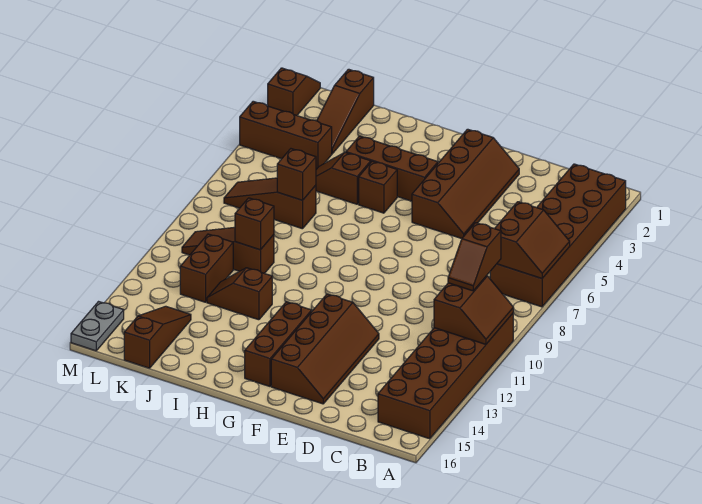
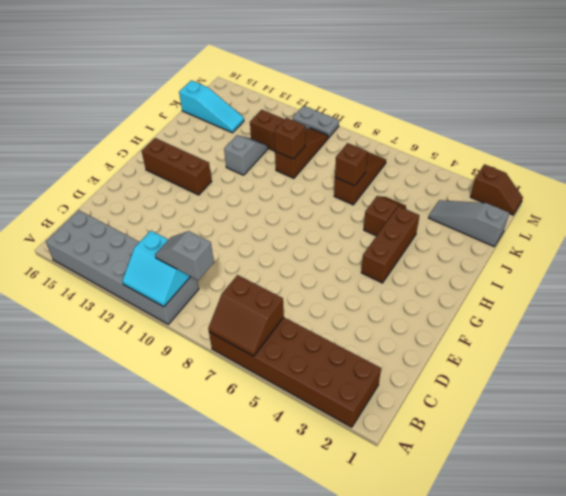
brown brick A10:B15 level 1 -> grey brick A10:B15 level 1
brown slope A10:B11 level 2 top B -> cyan slope A10:B11 level 2 top B
brown slope B9:B10 level 3 top 9 -> grey slope B9:B10 level 3 top 9
brown slope E2:F5 level 1 top F -> none
brown slope E12:F15 level 1 top F -> none
brown brick H5 level 1 -> none
brown slope I12:J12 level 1 top I -> grey slope I12:J12 level 1 top I
brown slope K1:K3 level 1 top 1 -> grey slope K1:K3 level 1 top 1
brown brick K4:M4 level 1 -> none
brown slope K14:K16 level 1 top 16 -> cyan slope K14:K16 level 1 top 16
grey plate M15:M16 level 1 -> grey plate M10:M11 level 1

